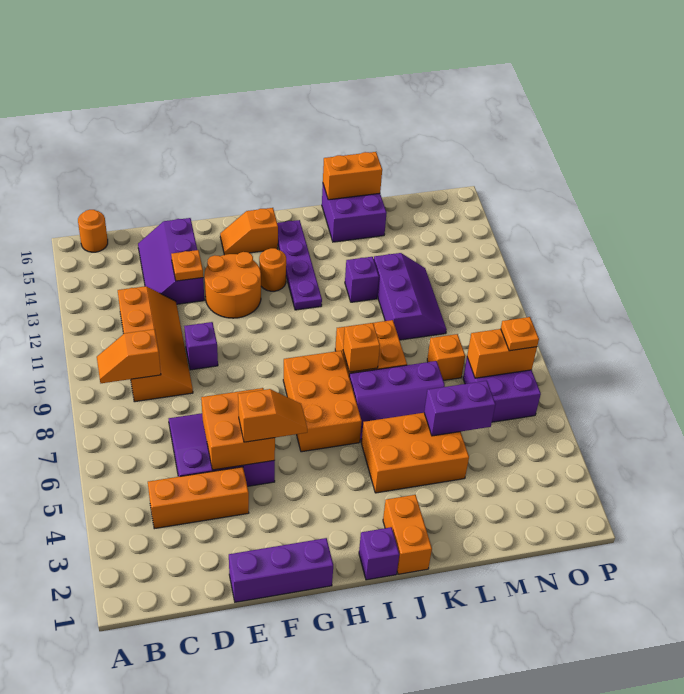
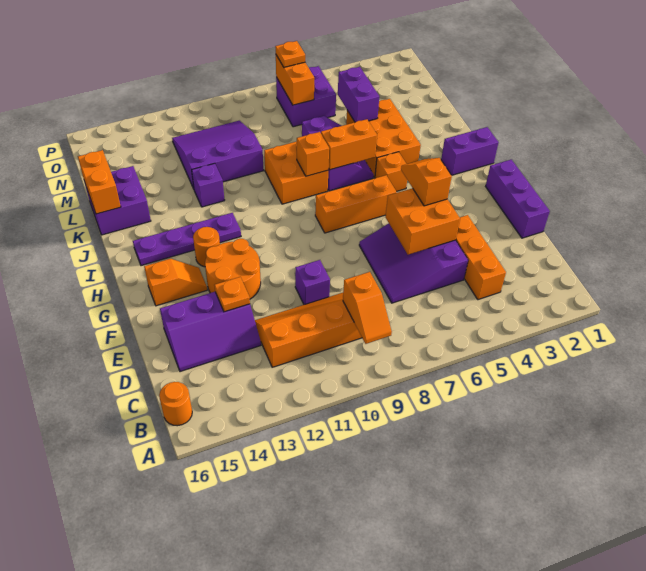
orange slope G15:H15 level 1 top H -> orange slope G14:G15 level 1 top 15
orange brick H6:I8 level 1 -> orange brick H6:H8 level 1
purple brick I1 level 1 -> purple brick I1:I2 level 1
orange brick J1:J2 level 1 -> orange brick J6:J7 level 2
purple slope L10:M12 level 1 top L -> purple slope L10:N12 level 1 top L
orange brick M8 level 1 -> orange brick I5 level 1

